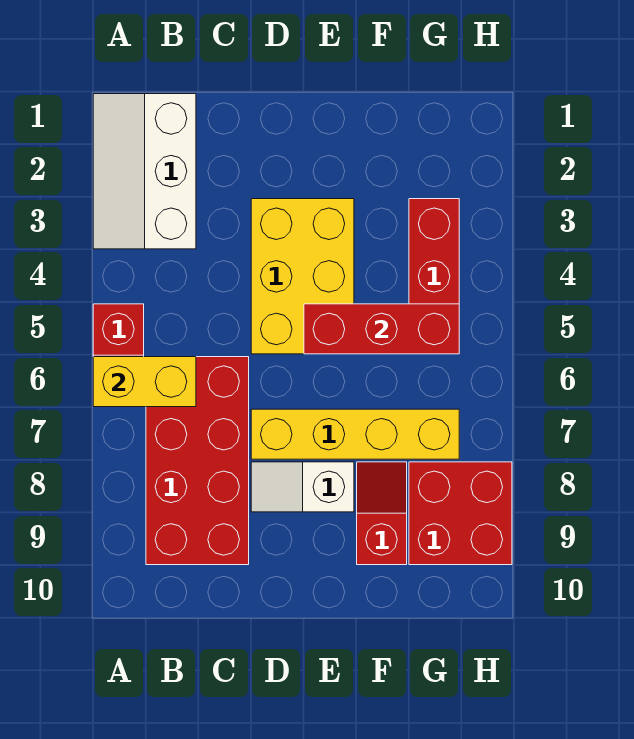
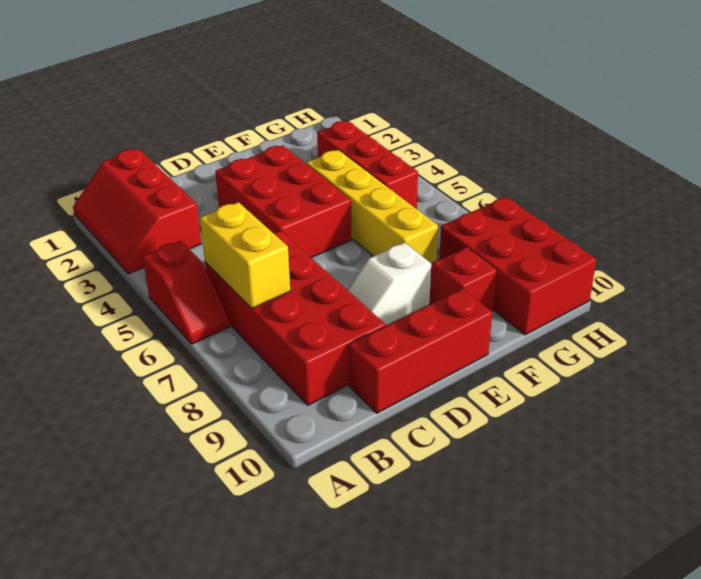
white slope A1:B3 level 1 top B -> red slope A1:B3 level 1 top B
yellow brick A6:B6 level 2 -> yellow brick B6:B7 level 2
yellow brick D3:E5 level 1 -> red brick D3:E5 level 1
yellow brick D7:G7 level 1 -> yellow brick F4:F7 level 1
red brick E5:G5 level 2 -> red brick C10:E10 level 1
red brick G8:H9 level 1 -> red brick G8:H10 level 1

